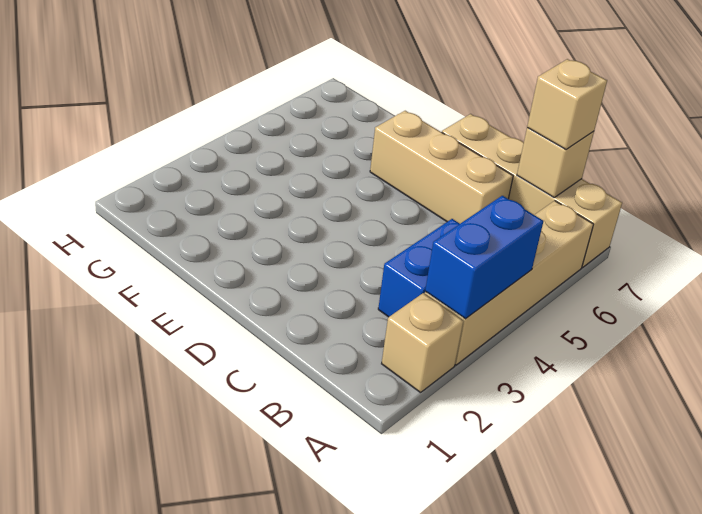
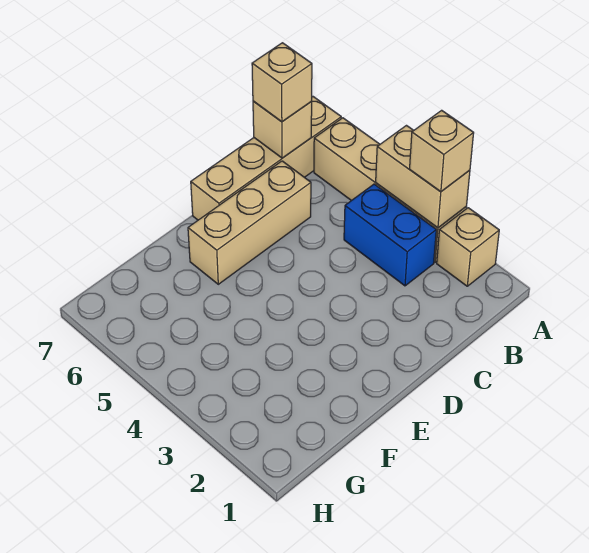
blue brick A3:A4 level 2 -> tan brick A3:A4 level 2
none -> tan brick A3 level 3

